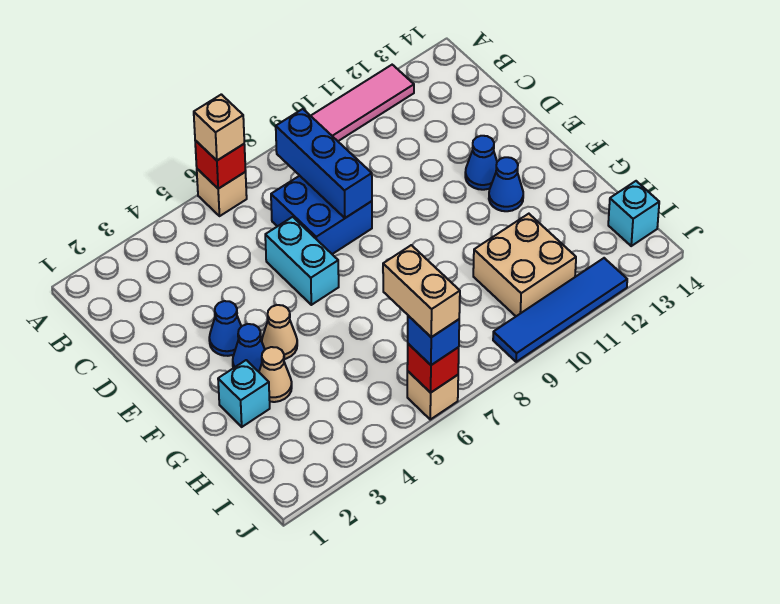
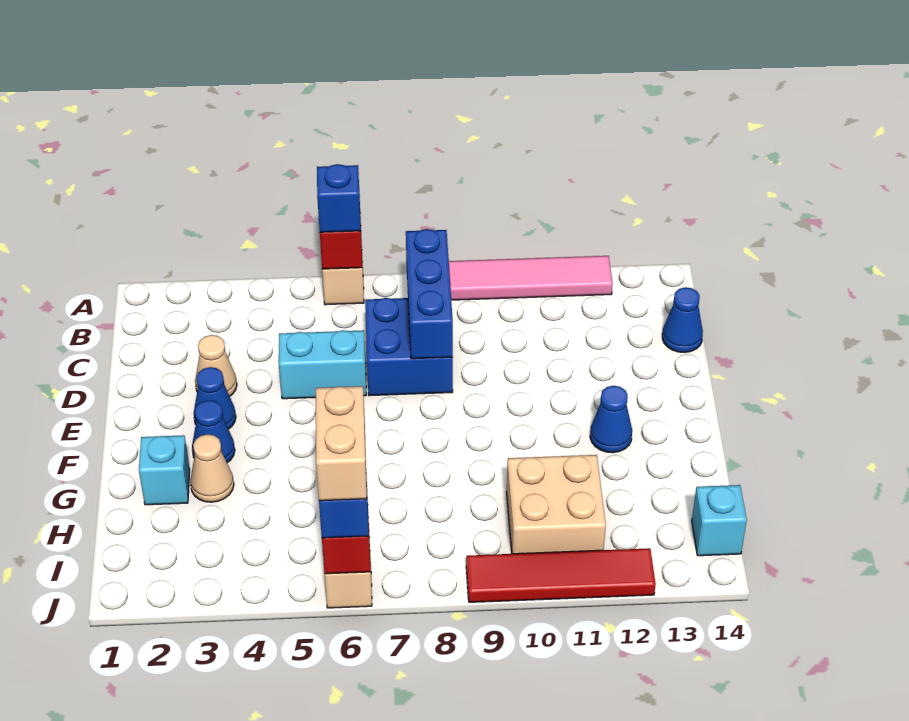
tan brick A6 level 3 -> blue brick A6 level 3
cyan brick D6:E6 level 1 -> cyan brick D5:D6 level 1
blue cone E12 level 1 -> blue cone C14 level 1
tan cone F4 level 1 -> tan cone D3 level 1
blue tile J9:J12 level 1 -> red tile J9:J12 level 1

